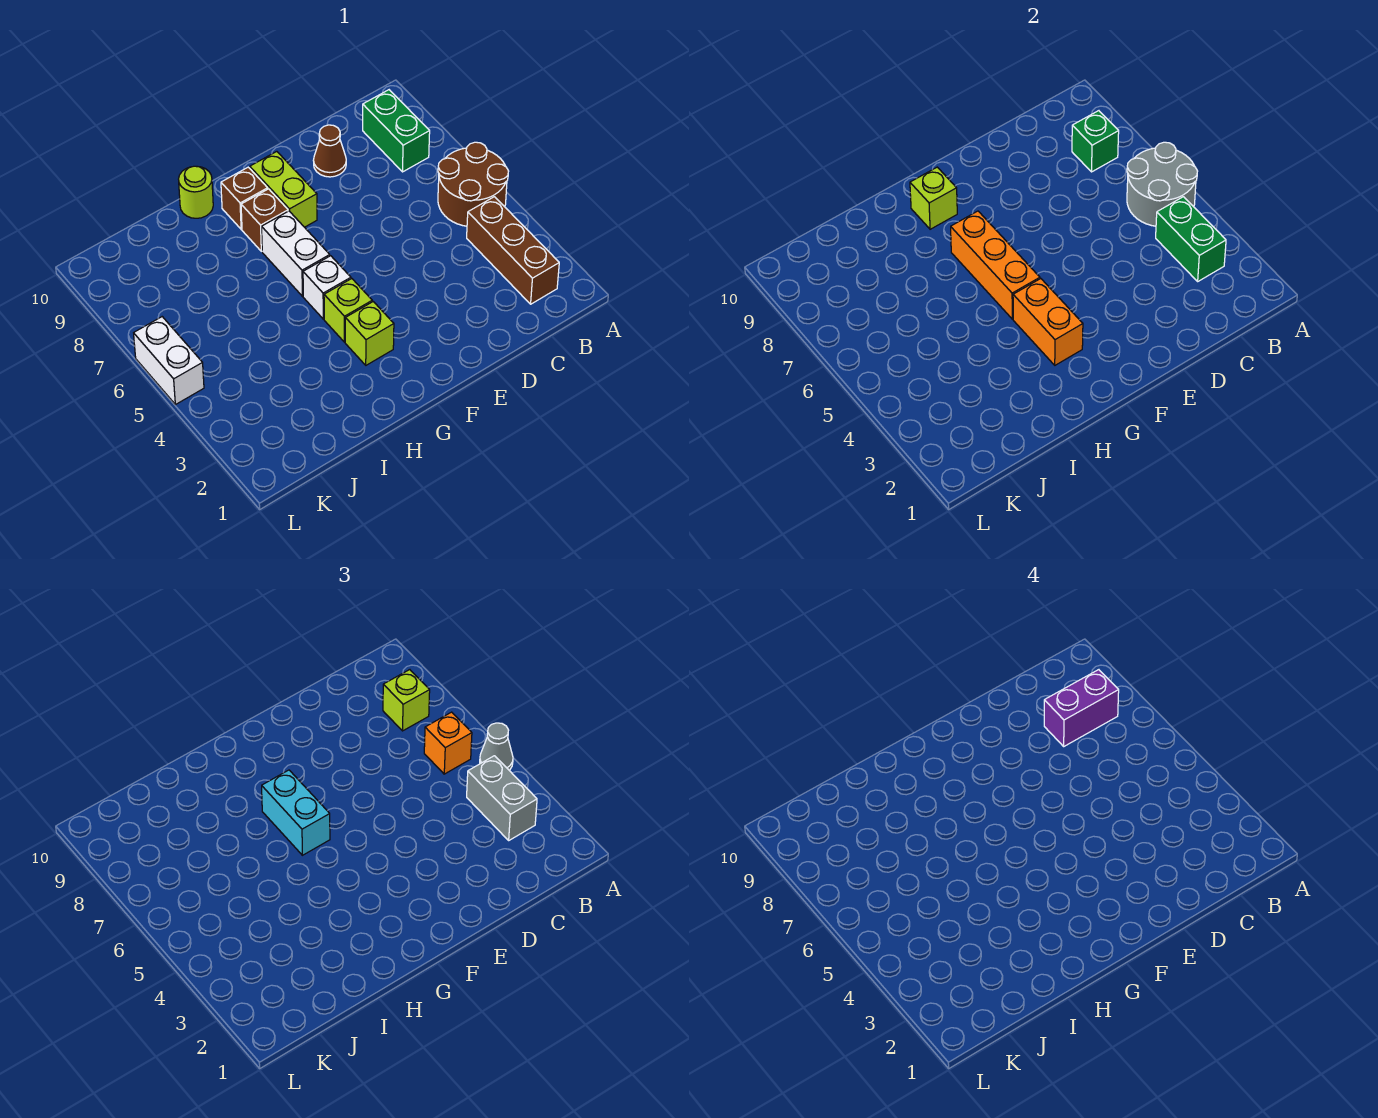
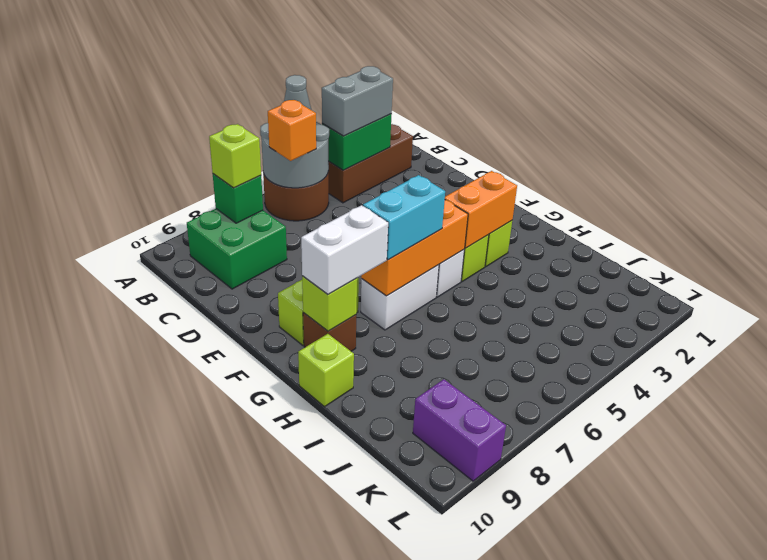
green brick B8:B9 level 1 -> green brick B8:C9 level 1
purple brick B8:C8 level 4 -> purple brick K9:L9 level 1
brown cone D9 level 1 -> none
brown brick G8 level 1 -> none
lime round brick H10 level 1 -> lime brick H10 level 1
white brick L5:L6 level 1 -> white brick G8:G9 level 3

